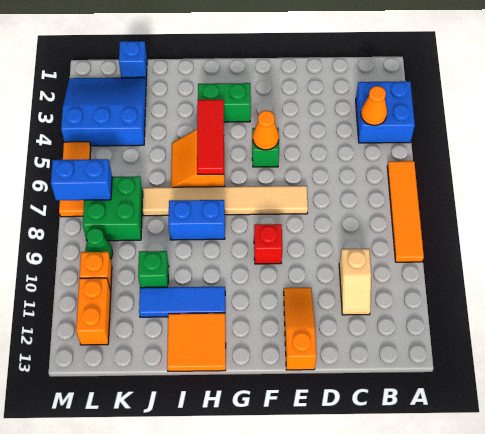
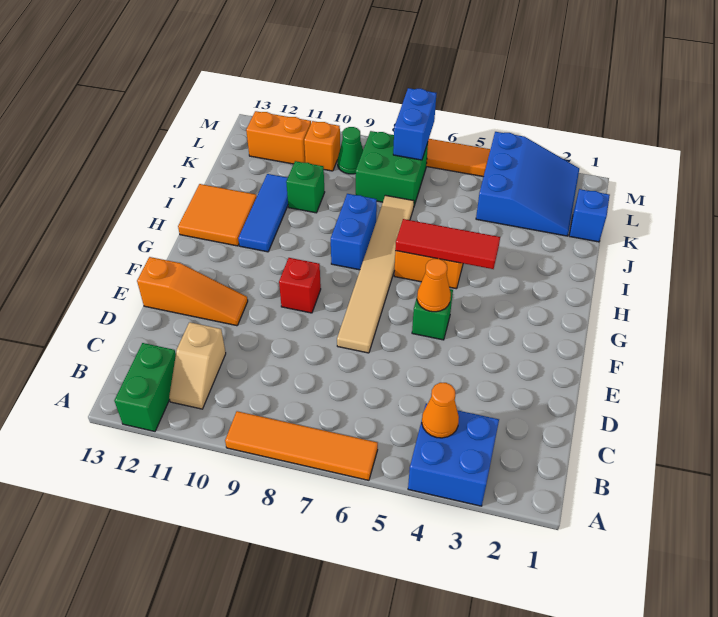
tan slope C10:C11 level 1 top 10 -> tan slope B11:C11 level 1 top C
green brick G3:H3 level 1 -> green brick A12:B12 level 1

